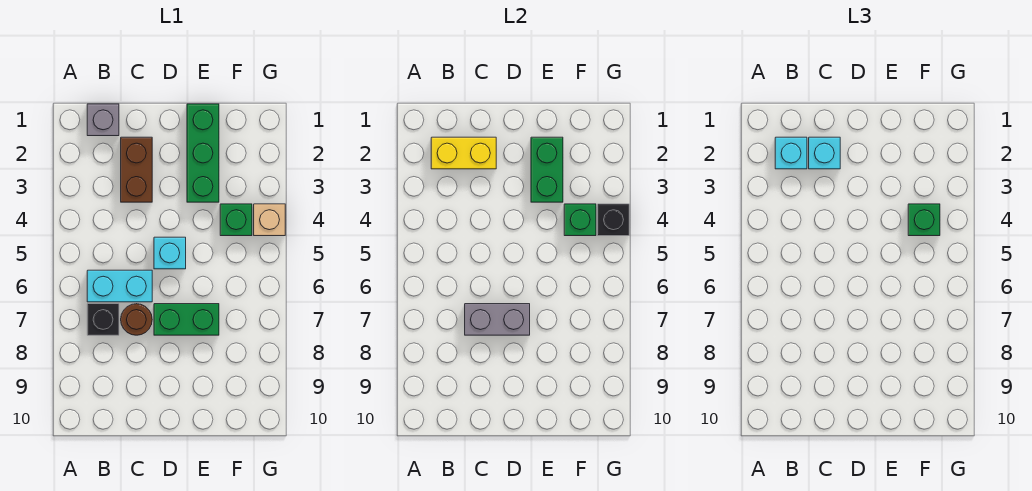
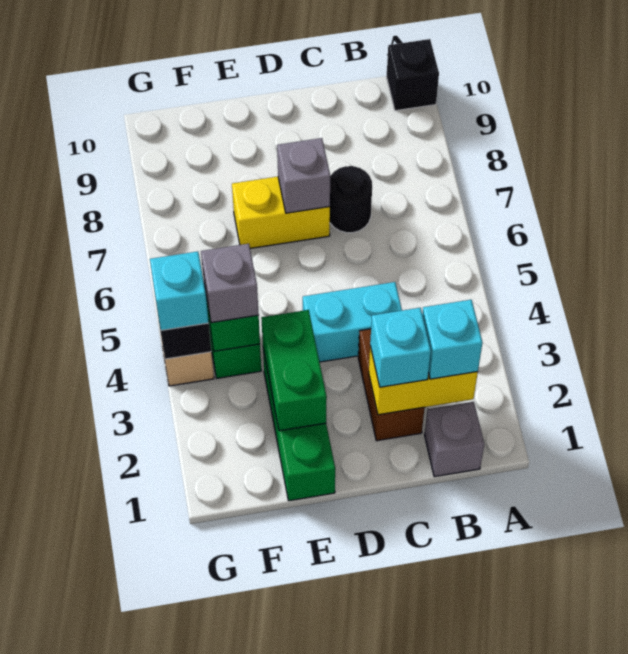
cyan brick B6:C6 level 1 -> cyan brick C4:D4 level 1
black brick B7 level 1 -> black brick A10 level 1
brown round brick C7 level 1 -> black round brick C7 level 1
grey brick C7:D7 level 2 -> grey brick D7 level 2
cyan brick D5 level 1 -> cyan brick G4 level 3
green brick D7:E7 level 1 -> yellow brick D7:E7 level 1
green brick F4 level 3 -> grey brick F4 level 3

